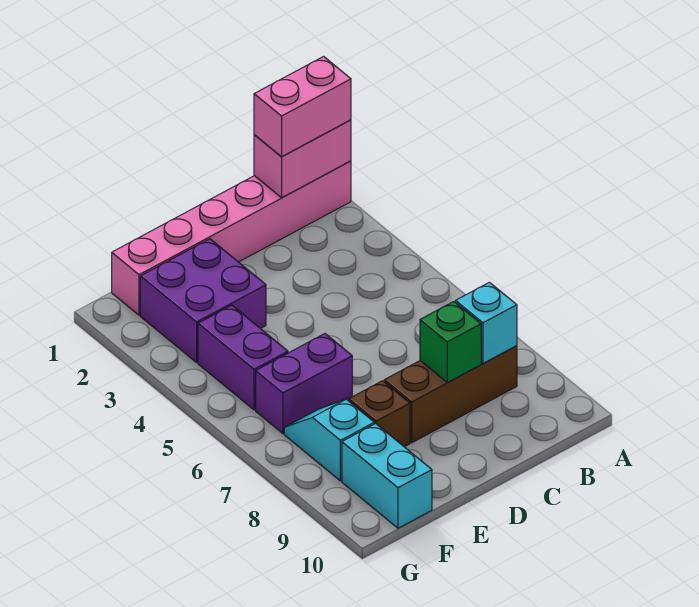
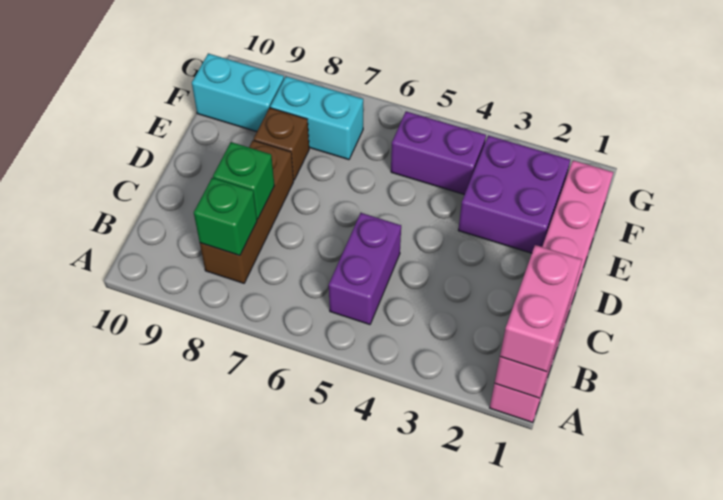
cyan brick B8 level 2 -> green brick B8 level 2
purple brick E6:F6 level 1 -> purple brick B5:C5 level 1
cyan slope F7:F8 level 1 top 8 -> cyan brick F7:F8 level 1

